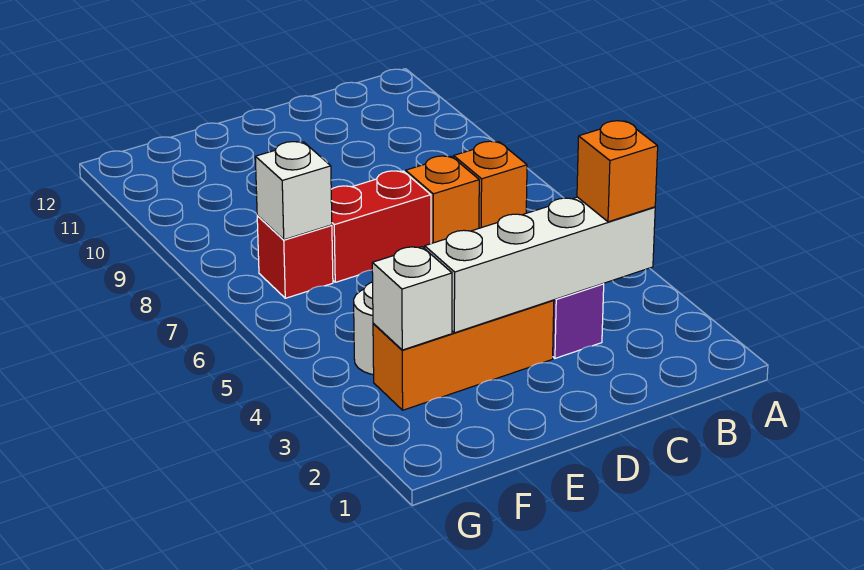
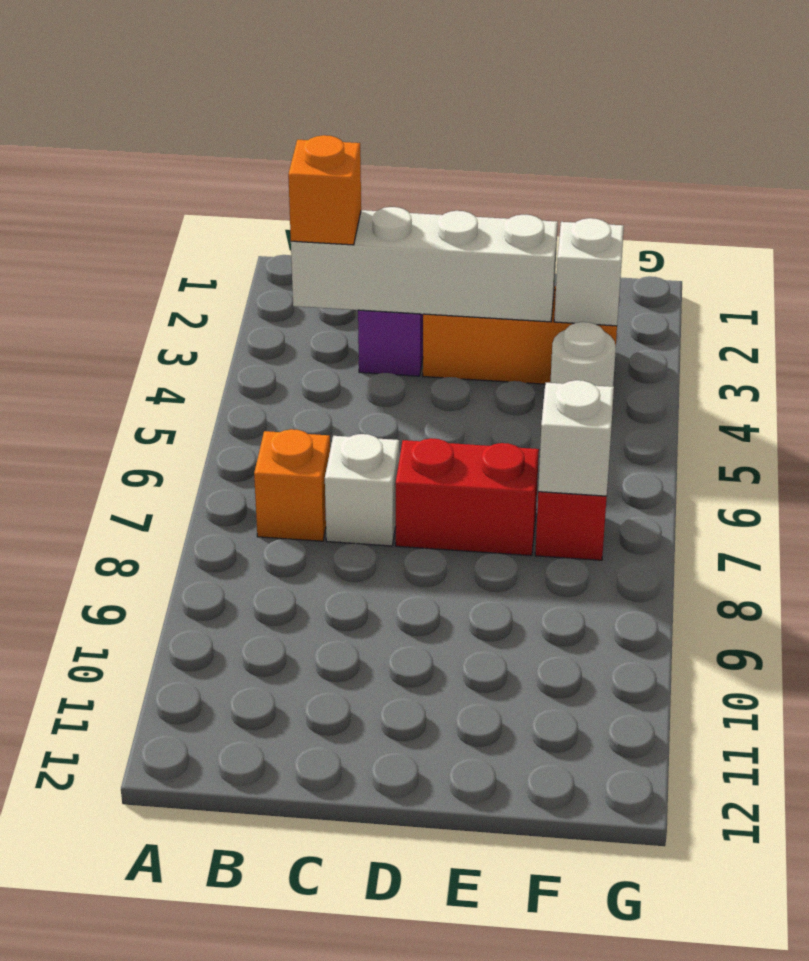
orange brick C7 level 1 -> white brick C7 level 1

